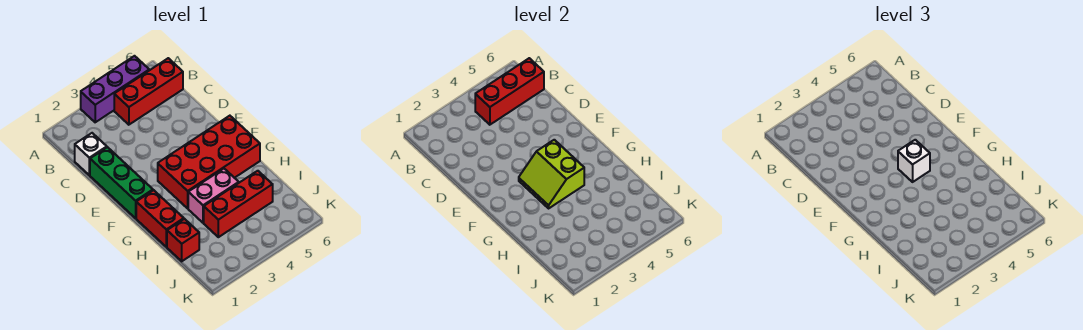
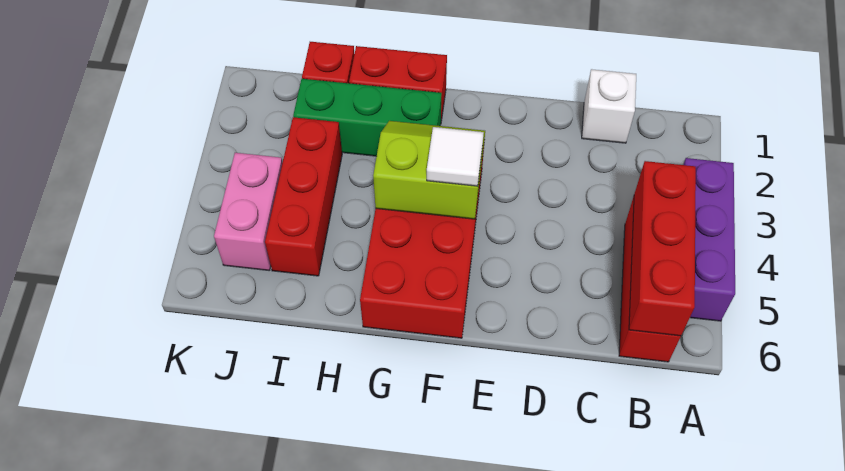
green brick D1:F1 level 1 -> green brick G2:I2 level 1
white brick F4 level 3 -> white tile F4 level 3
pink brick H3:H4 level 1 -> pink brick J4:J5 level 1

